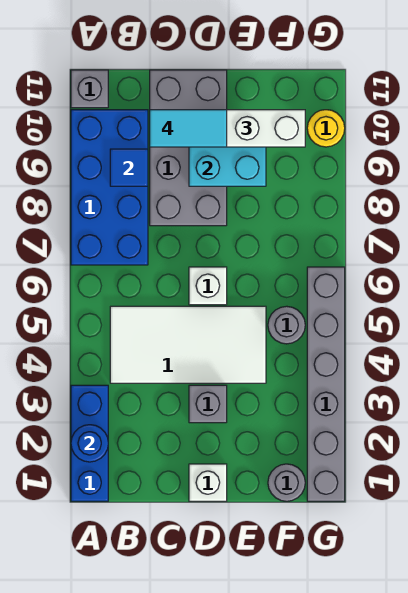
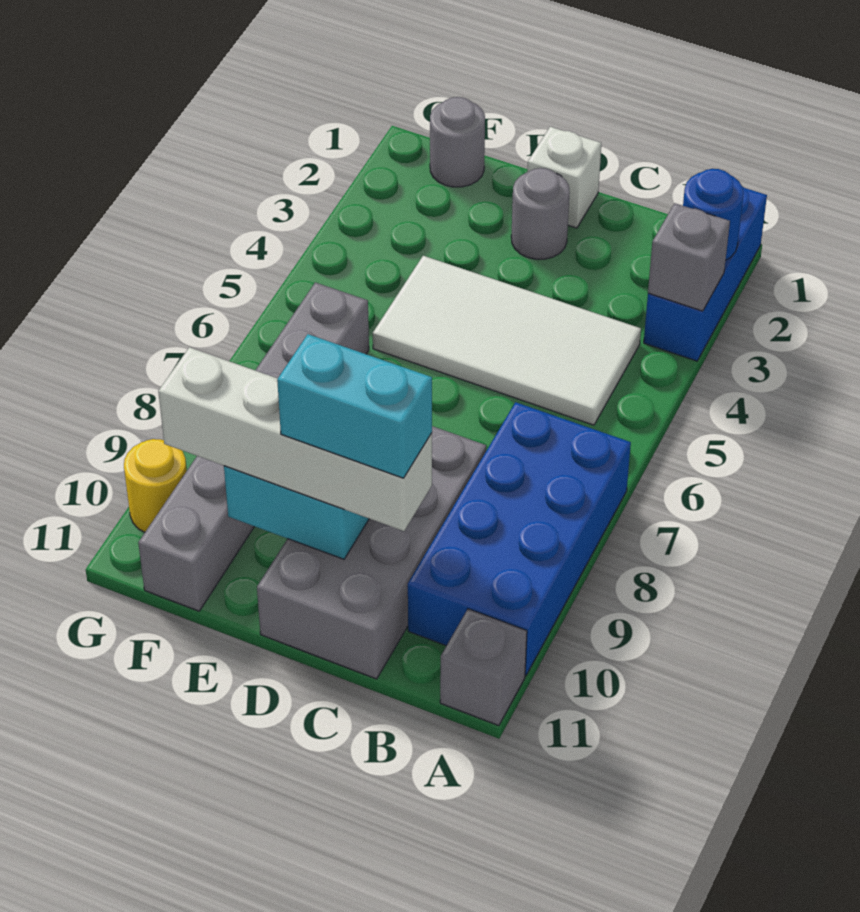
blue tile B9 level 2 -> none
cyan tile C10:D10 level 4 -> cyan brick C10:D10 level 4
grey brick D3 level 1 -> grey brick A3 level 2
white brick D6 level 1 -> none
grey round brick F5 level 1 -> grey round brick D2 level 1
grey brick G1:G6 level 1 -> grey brick F6:F11 level 1

